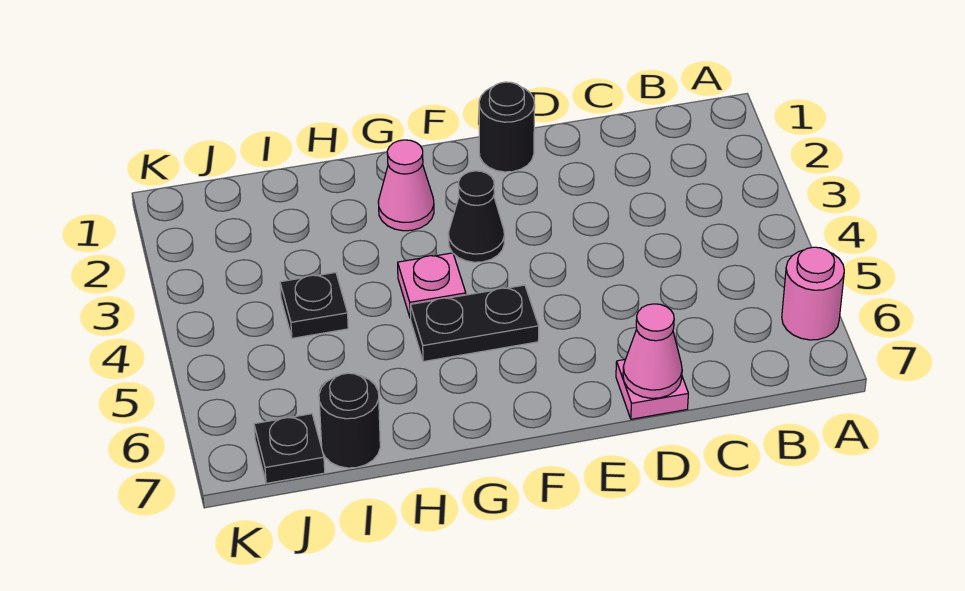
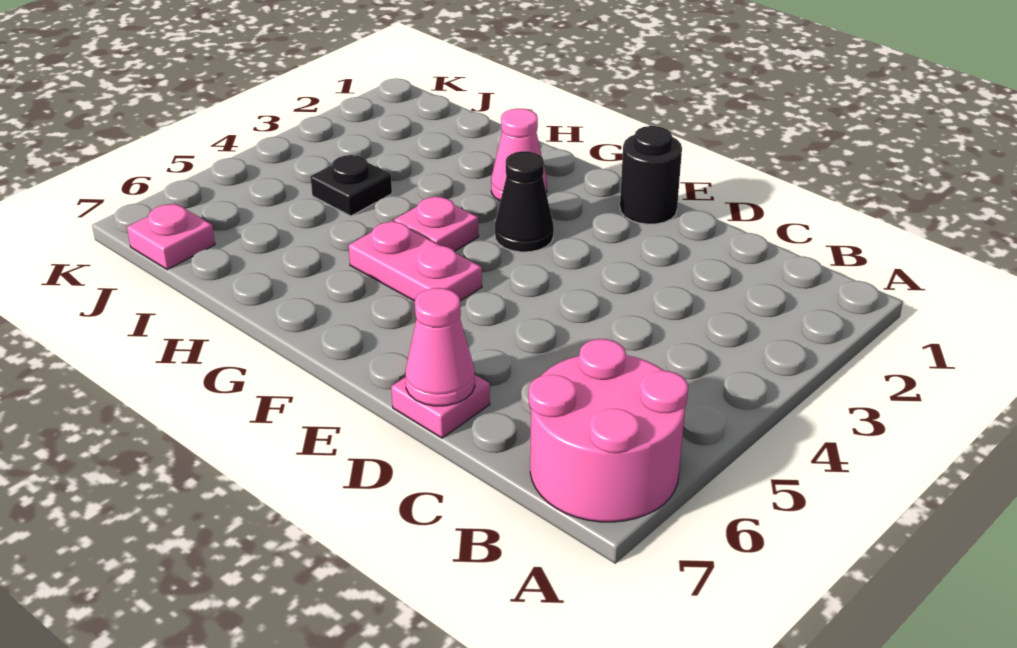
pink round brick A6 level 1 -> pink round brick A6:B7 level 1
black plate F5:G5 level 1 -> pink plate F5:G5 level 1
black round brick I7 level 1 -> none
black plate J7 level 1 -> pink plate J7 level 1

